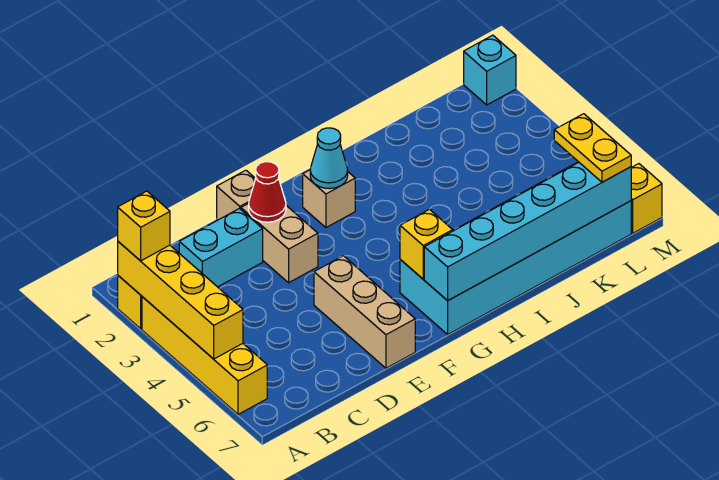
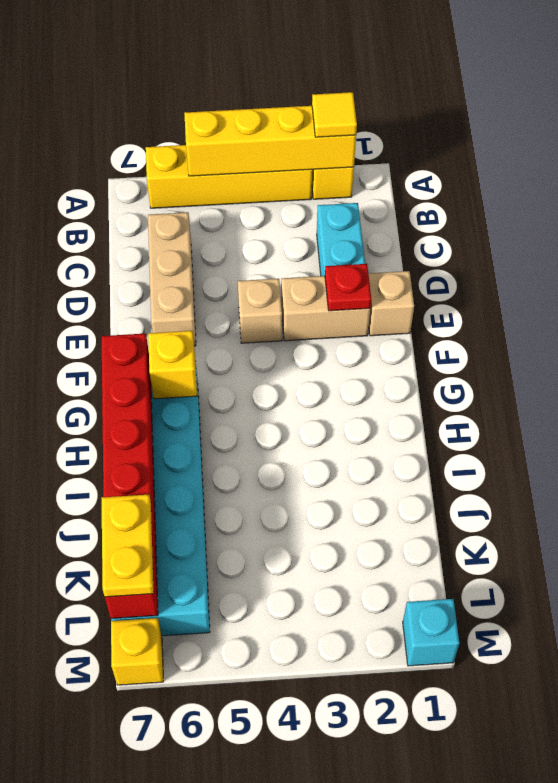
yellow brick A2 level 3 -> yellow tile A2 level 3
red cone E2 level 2 -> red plate E2 level 2
tan brick E5:E7 level 1 -> tan brick C6:E6 level 1
tan brick G2 level 1 -> tan brick E4 level 1
cyan cone G2 level 2 -> none
cyan brick G7:L7 level 2 -> red brick G7:L7 level 2
yellow plate L6:L7 level 3 -> yellow plate K7:L7 level 3

